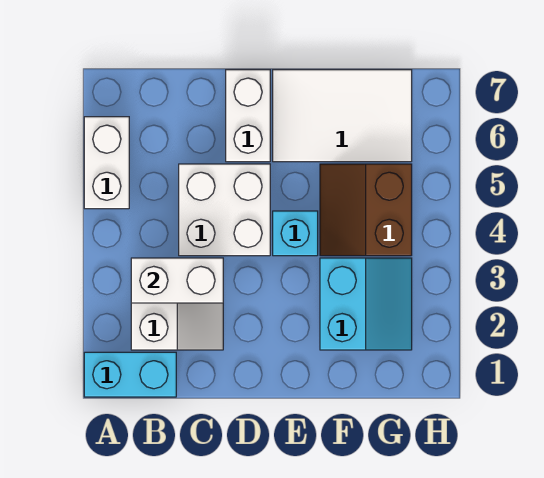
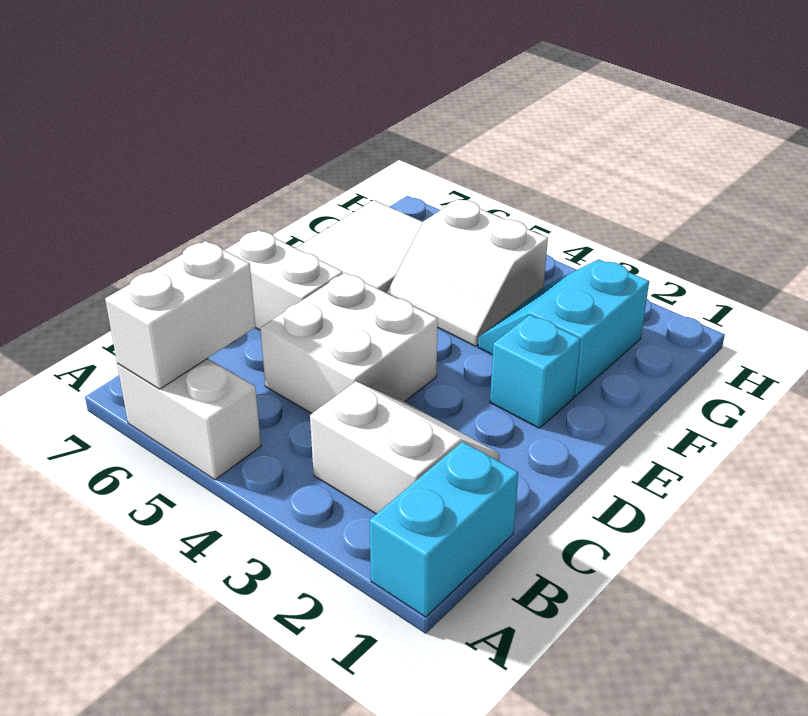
white brick B3:C3 level 2 -> white brick A6:B6 level 2
cyan brick E4 level 1 -> cyan brick E2 level 1
cyan slope F2:G3 level 1 top F -> cyan slope F2:G3 level 1 top 2
brown slope F4:G5 level 1 top G -> white slope F4:G5 level 1 top G

